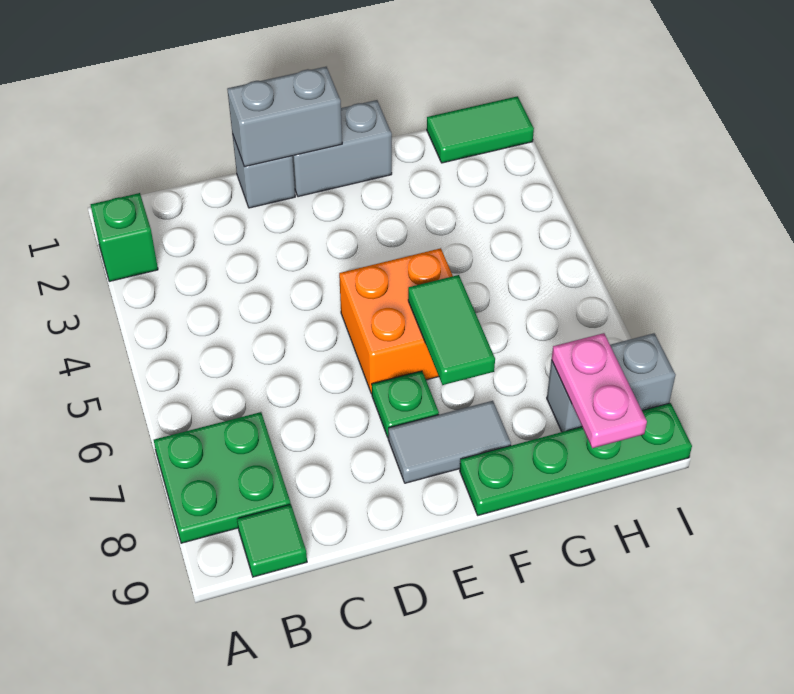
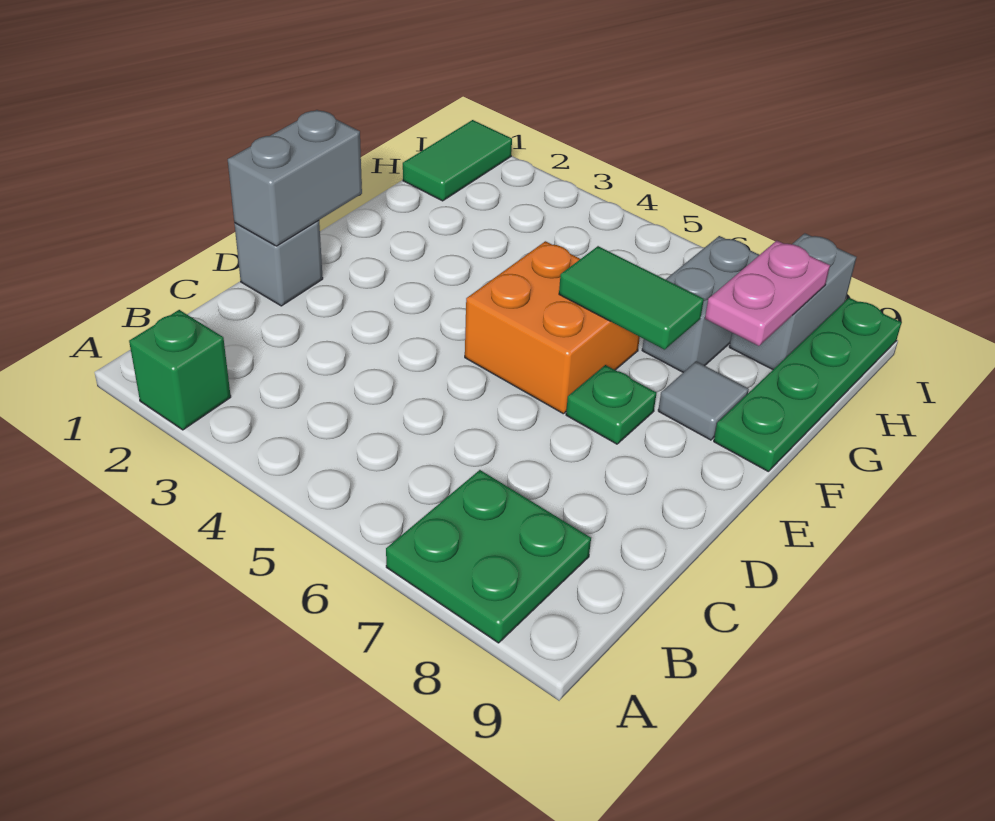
green tile B9 level 1 -> none
grey brick E1:F1 level 1 -> grey brick G7:H7 level 1
grey tile E8:F8 level 1 -> grey tile F8 level 1
pink plate H8:H9 level 2 -> pink plate G8:H8 level 2

